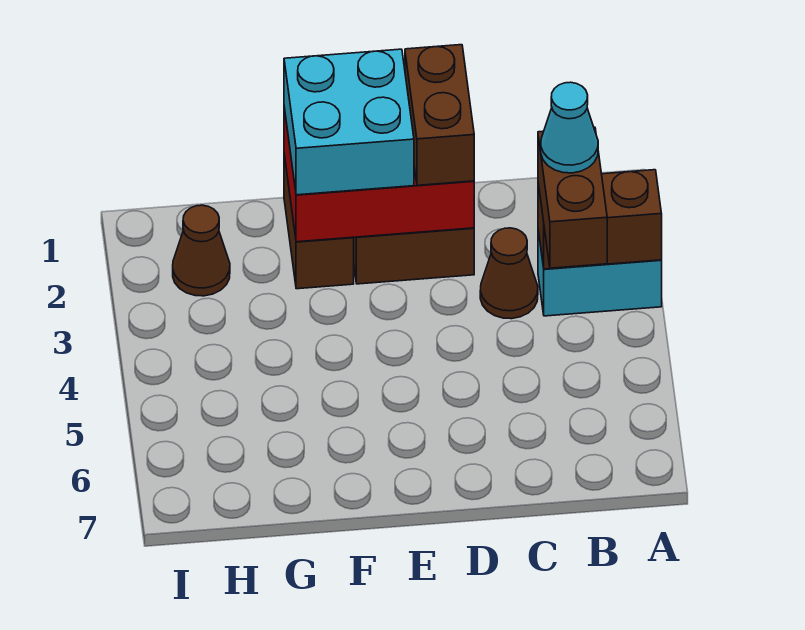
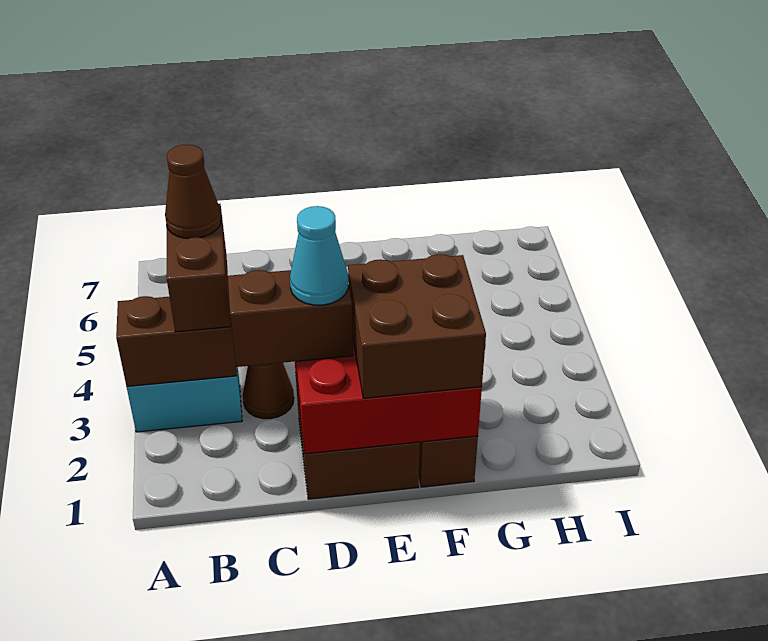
cyan cone B3 level 4 -> cyan cone D2 level 4
brown brick D1:D2 level 3 -> brown brick C2:D2 level 3
cyan brick E1:F2 level 3 -> brown brick E1:F2 level 3
brown cone H2 level 1 -> brown cone B4 level 4

